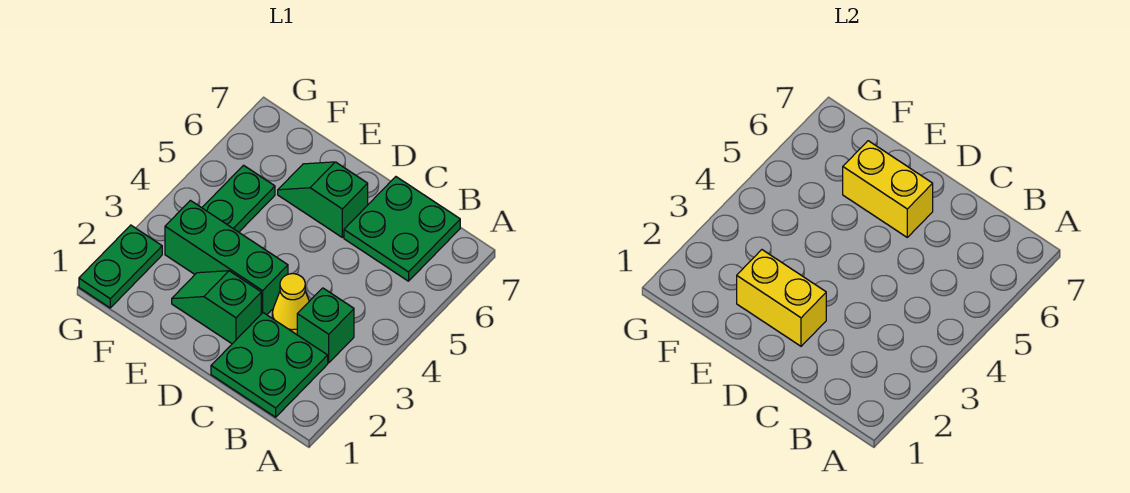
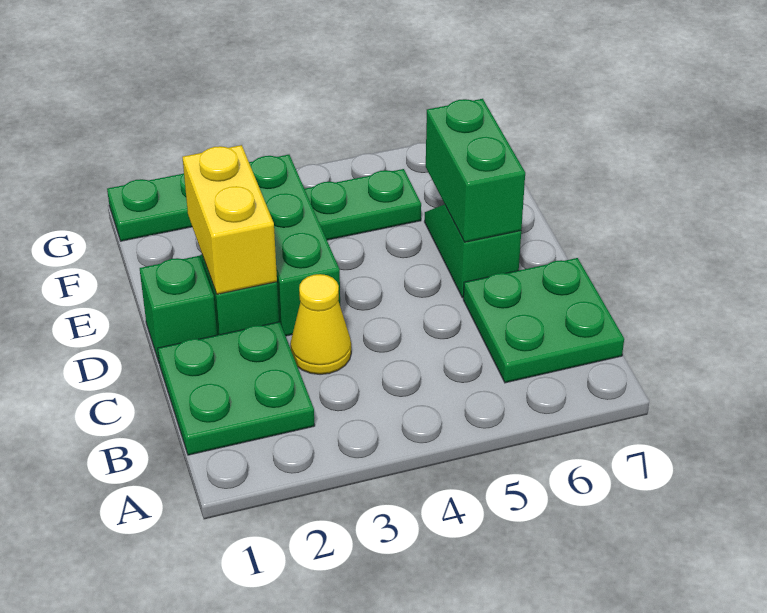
green brick B3 level 1 -> green brick D1 level 1
yellow brick D6:E6 level 2 -> green brick D6:E6 level 2

